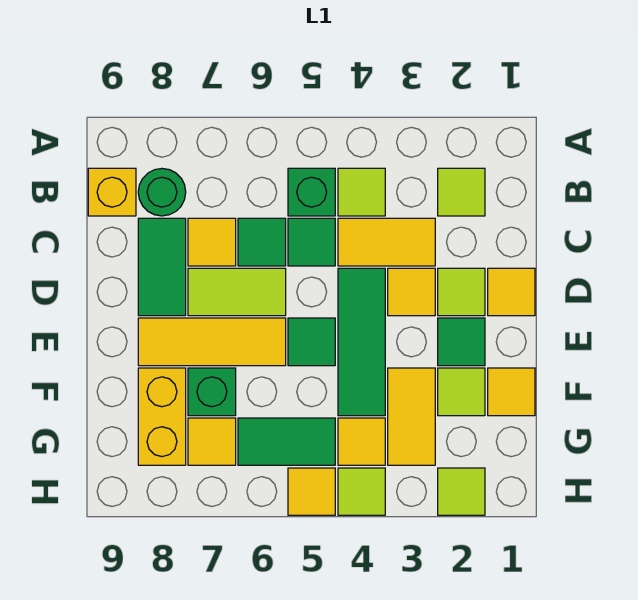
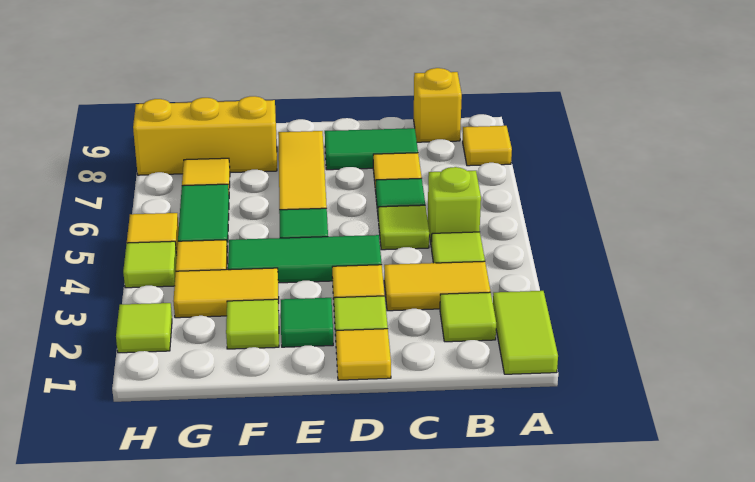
green brick B5 level 1 -> lime brick B5 level 1
green round brick B8 level 1 -> none
yellow tile C3:C4 level 1 -> yellow tile B3:C3 level 1
green tile C5 level 1 -> lime tile C5 level 1
lime tile D6:D7 level 1 -> lime tile A1:A2 level 1
yellow tile F1 level 1 -> yellow tile A8 level 1
green brick F7 level 1 -> none
yellow brick F8:G8 level 1 -> yellow brick F8:H8 level 1

